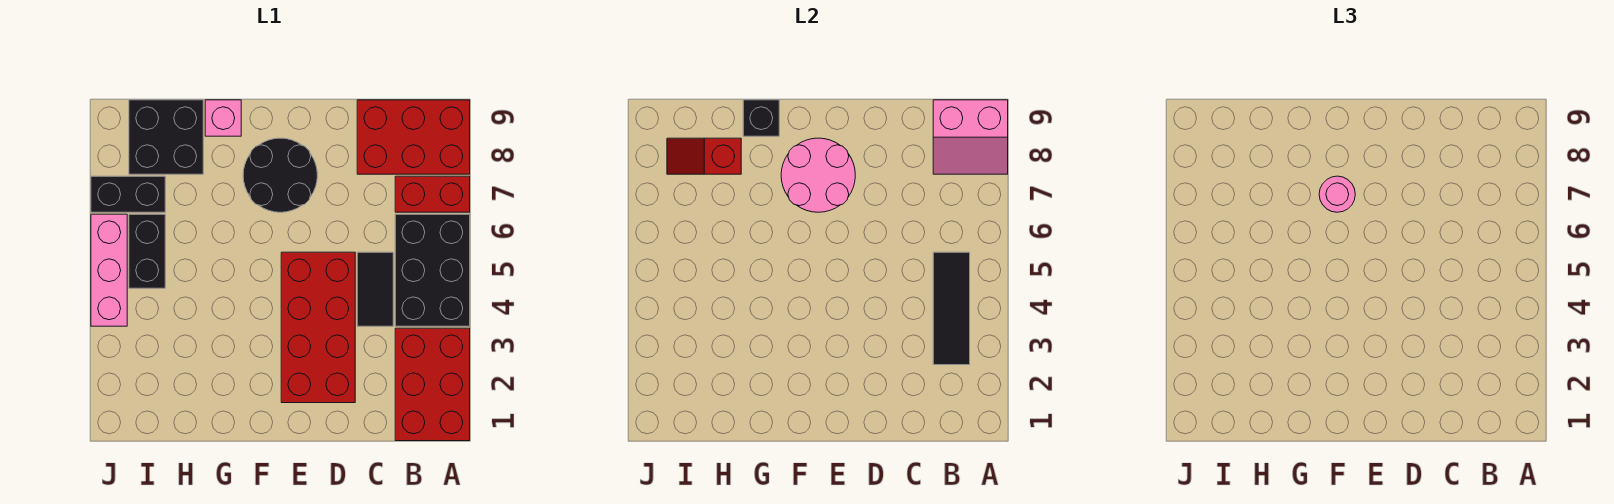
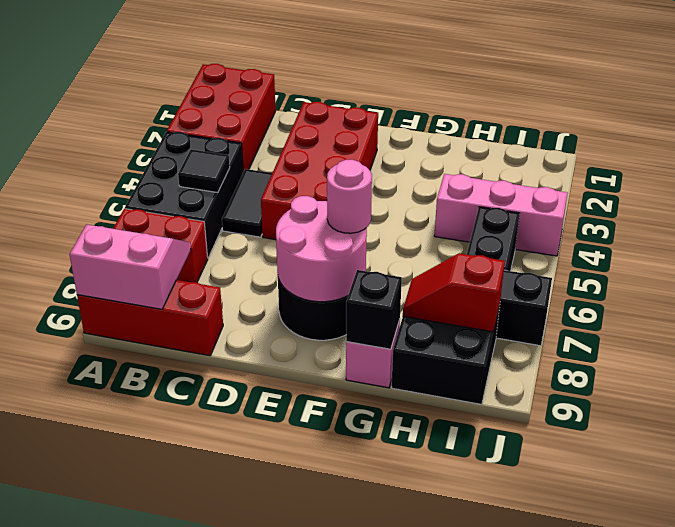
red brick A8:C9 level 1 -> red brick A9:C9 level 1
black tile B3:B5 level 2 -> black tile B5 level 2
red slope H8:I8 level 2 top H -> red slope H8:I8 level 2 top I
pink brick J4:J6 level 1 -> pink brick H4:J4 level 1

